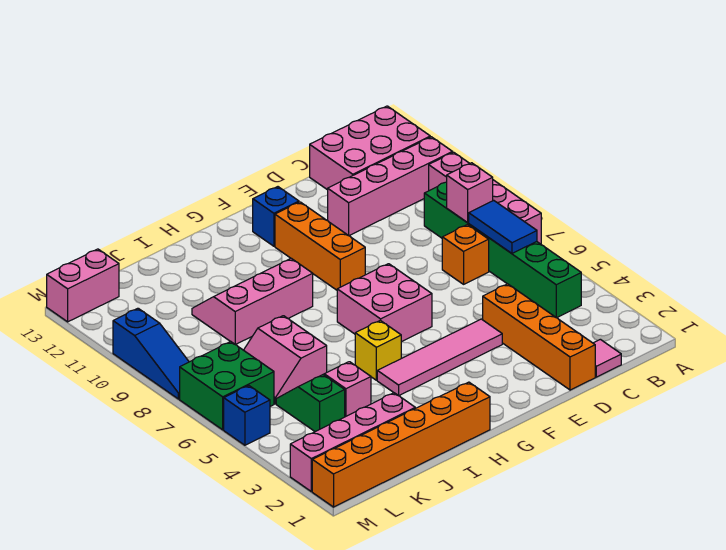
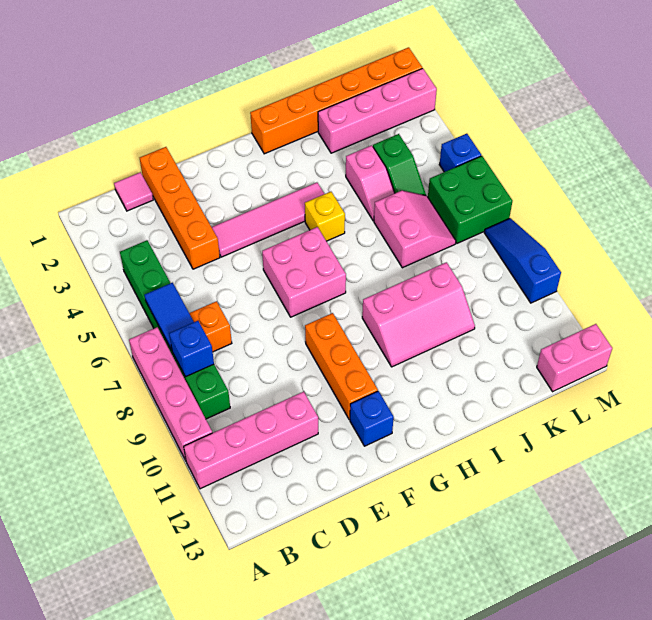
pink brick A12:C13 level 1 -> none
pink brick B8 level 2 -> blue brick B8 level 2

